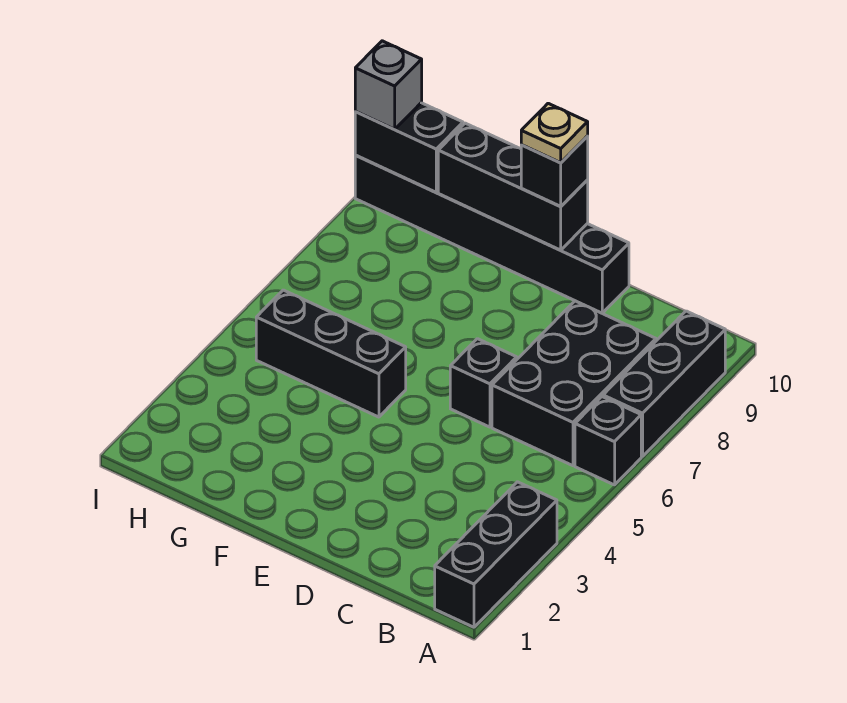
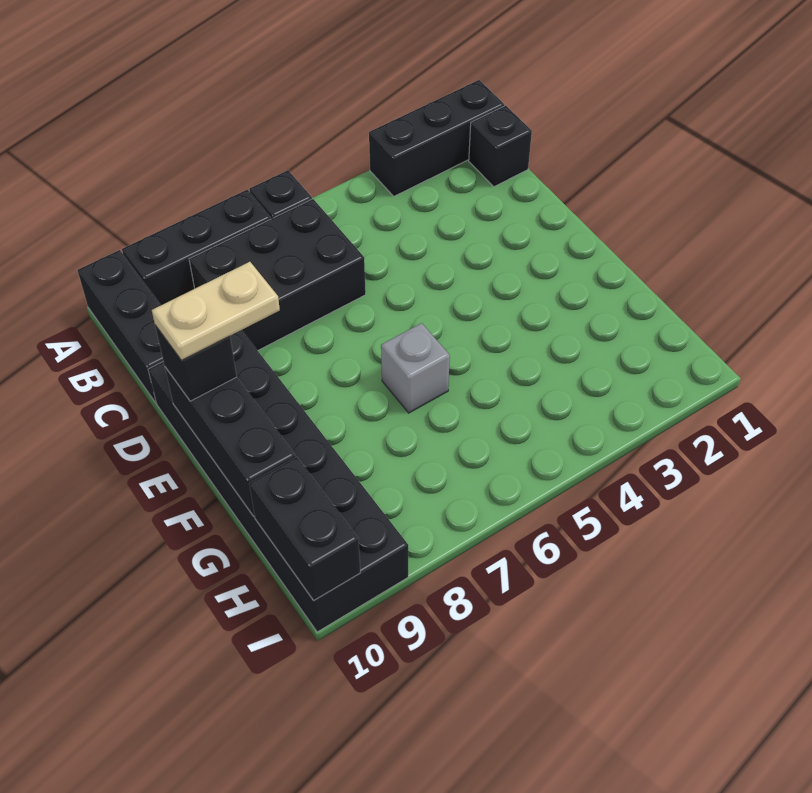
black brick D6 level 1 -> black brick B1 level 1
black brick D10:I10 level 1 -> black brick D9:I10 level 1
tan plate E10 level 4 -> tan plate E9:E10 level 4
black brick F5:H5 level 1 -> black brick A10:C10 level 1
grey brick I10 level 3 -> grey brick F6 level 1

